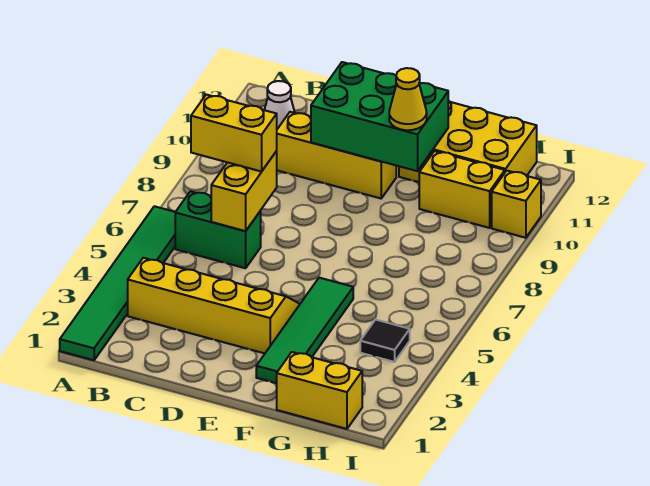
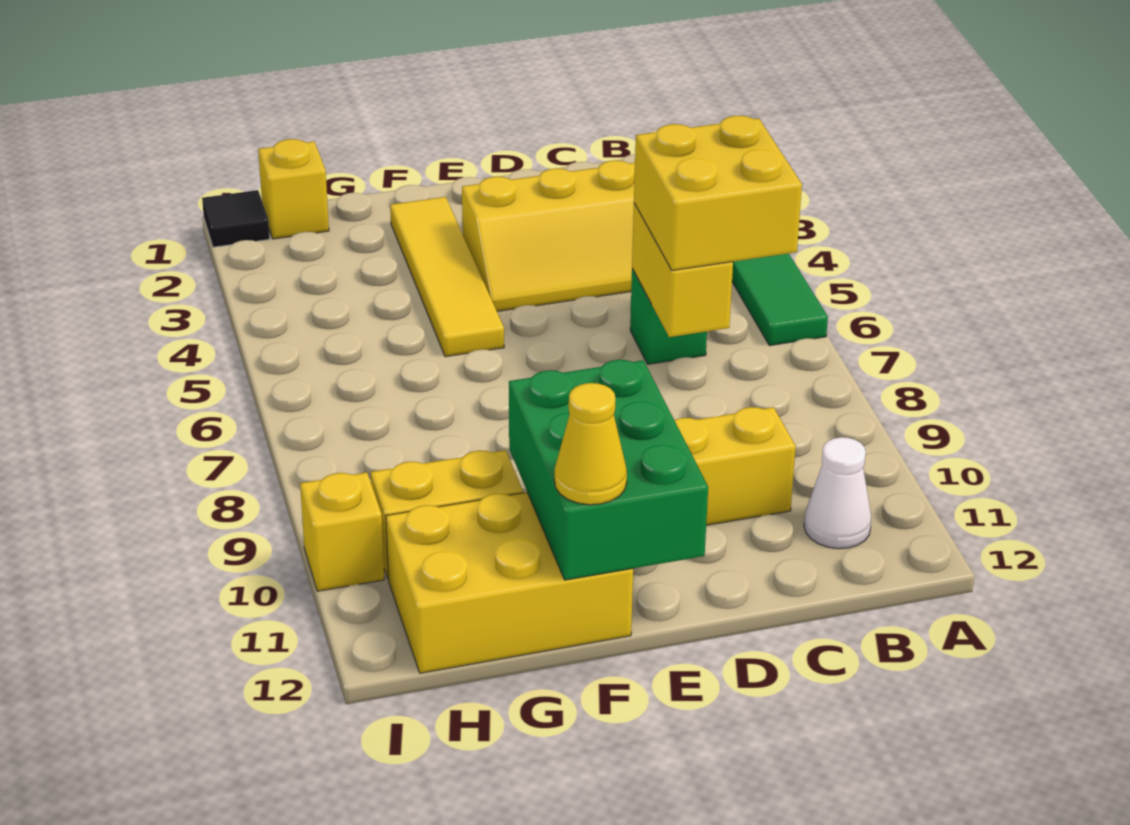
green brick B6:C6 level 1 -> green brick C6 level 1
yellow brick B7:C7 level 3 -> yellow brick B6:C7 level 3
green brick D10:F11 level 2 -> green brick E10:F12 level 2
green tile F2:F5 level 1 -> yellow tile F2:F5 level 1
yellow cone F10 level 3 -> yellow cone F12 level 3
yellow brick G1:H1 level 1 -> yellow brick H1 level 1
black tile H4 level 1 -> black tile I1 level 1

